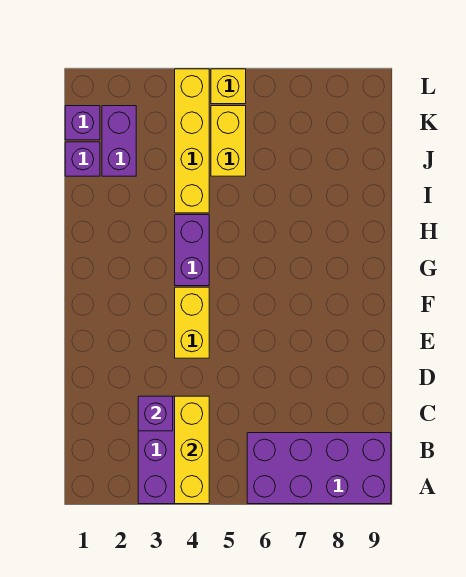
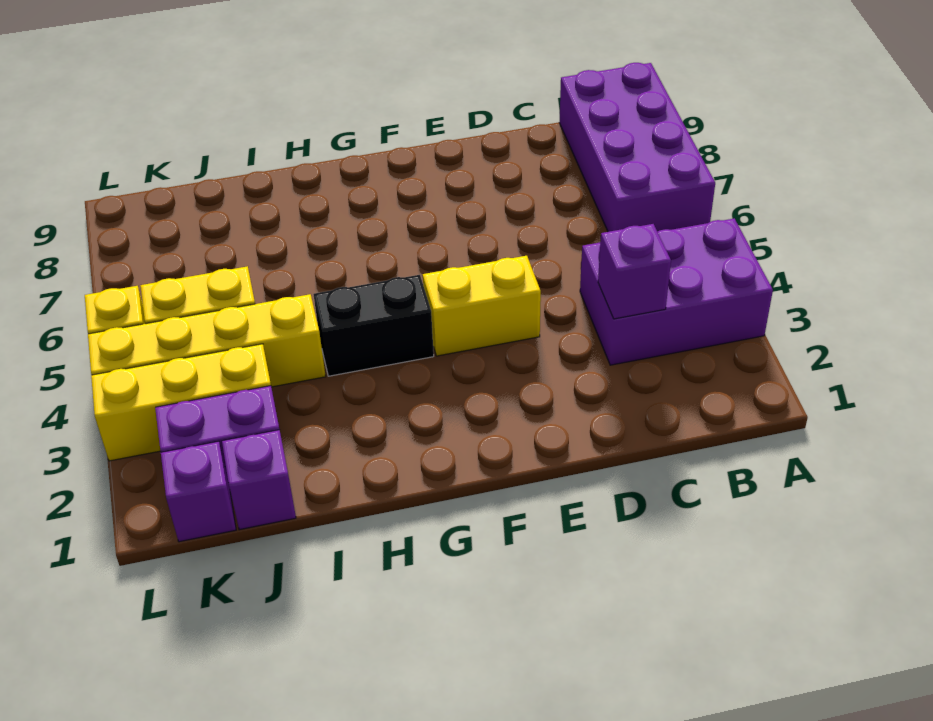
yellow brick A4:C4 level 2 -> yellow brick J3:L3 level 1
purple brick G4:H4 level 1 -> black brick G4:H4 level 1

